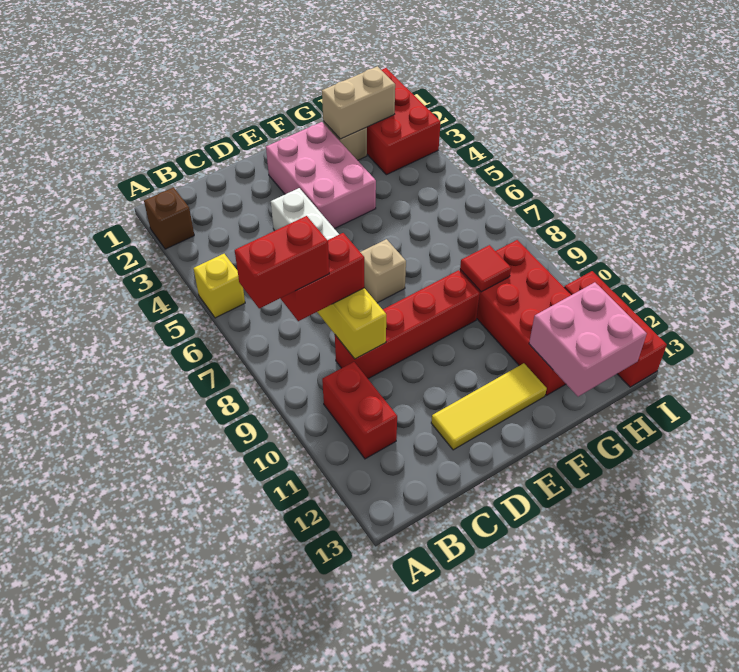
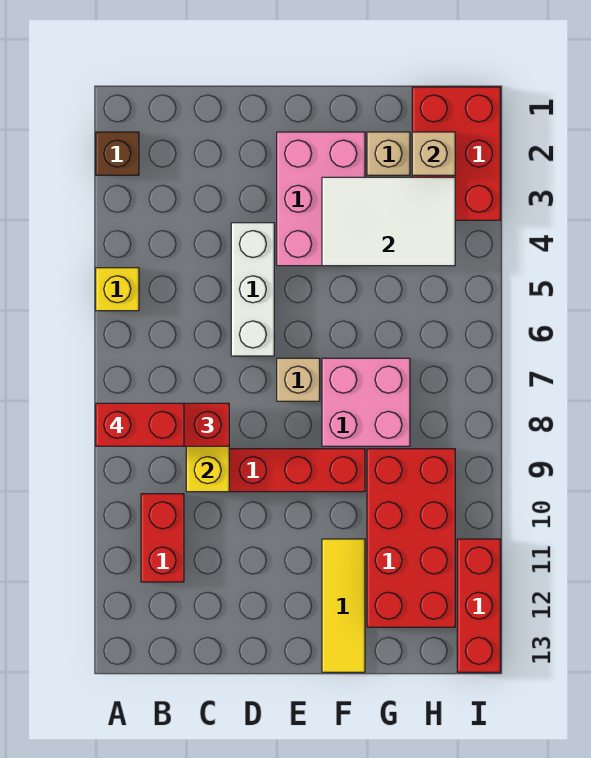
yellow tile D12:F12 level 1 -> yellow tile F11:F13 level 1
none -> white tile F3:H4 level 2
tan brick G2:H2 level 2 -> tan brick H2 level 2
red tile G9 level 2 -> none
pink brick G12:H13 level 2 -> pink brick F7:G8 level 1

